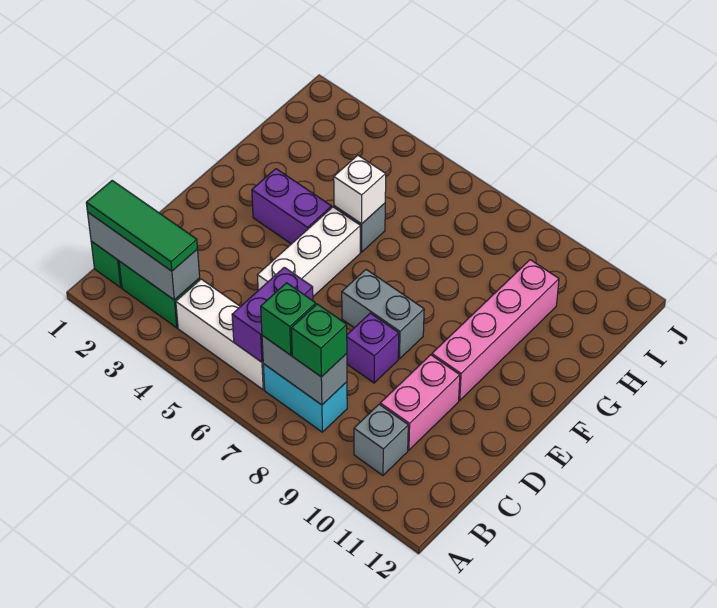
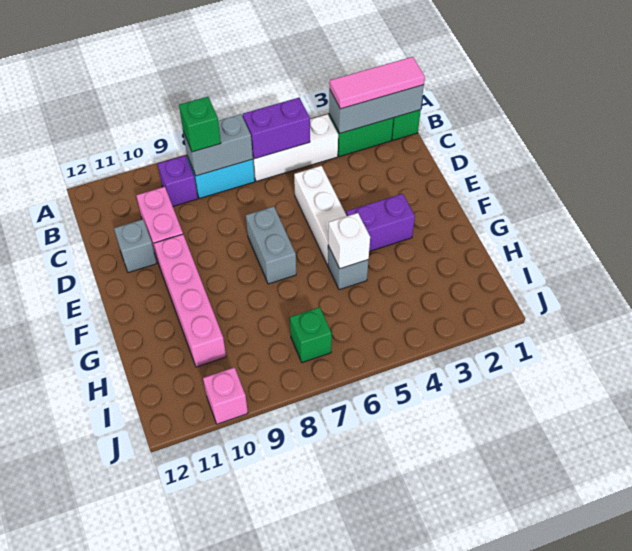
green tile B1:B3 level 3 -> pink tile B1:B3 level 3
purple brick B6:C6 level 2 -> purple brick B5:B6 level 2
green brick B7 level 3 -> green brick I7 level 1
grey brick B10 level 1 -> grey brick D11 level 1
purple brick D8 level 1 -> purple brick B9 level 1
grey brick E7:E8 level 1 -> grey brick E7:F7 level 1
none -> pink brick J10 level 1

